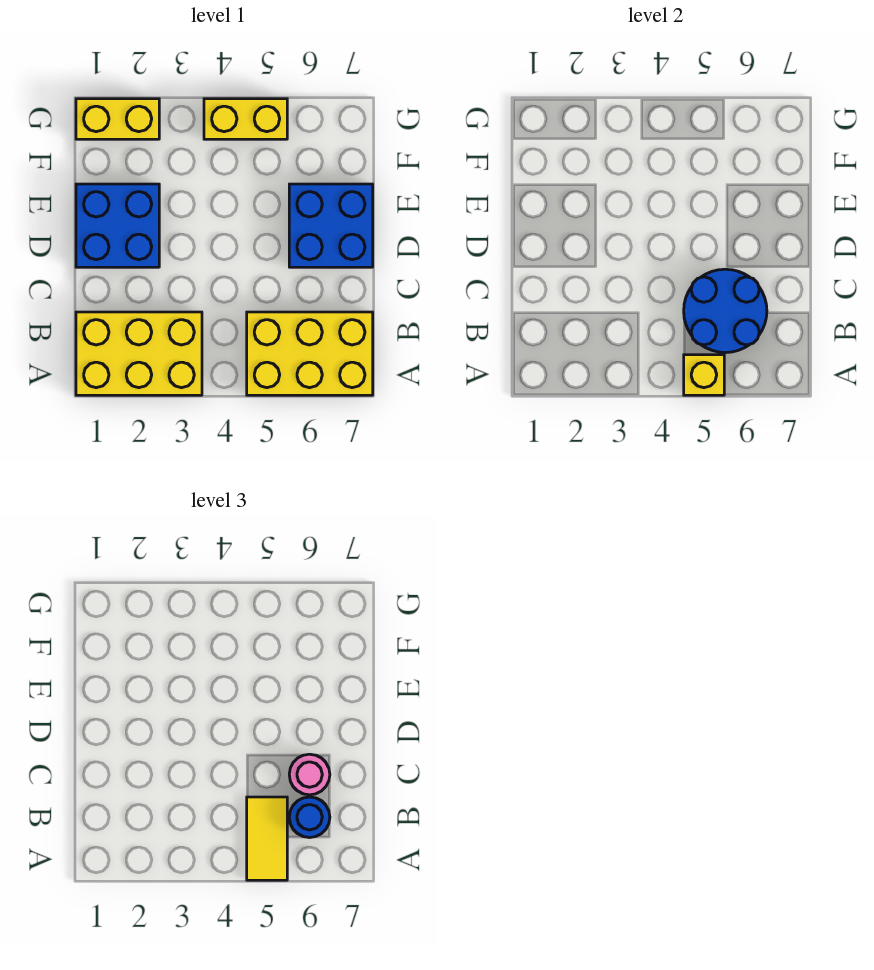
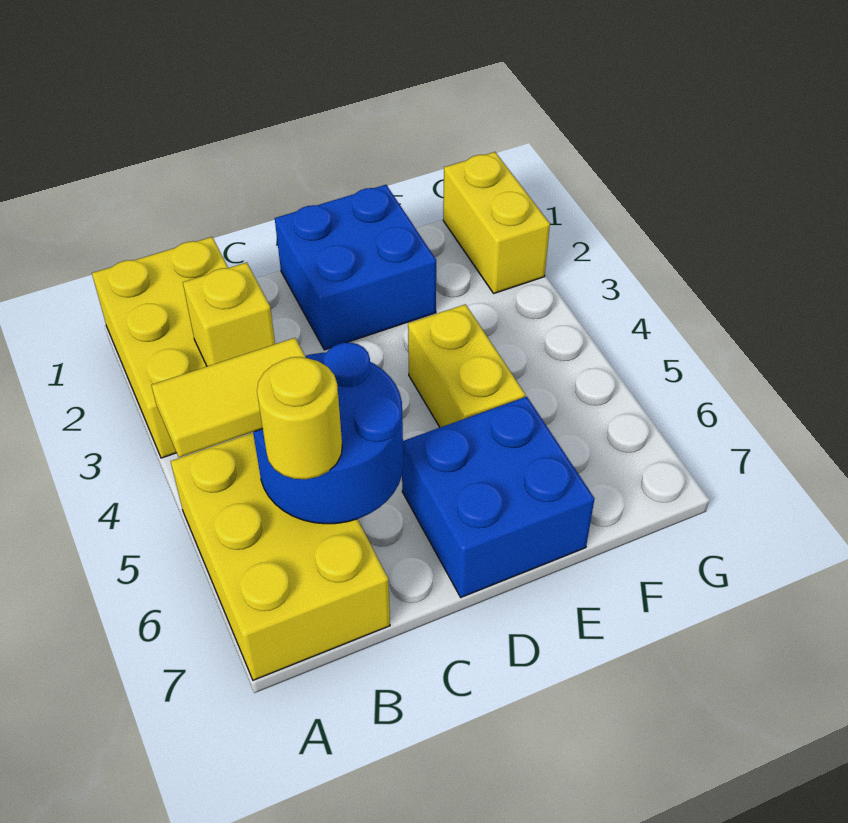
yellow brick A5 level 2 -> yellow brick B3 level 2
blue round brick B6 level 3 -> yellow round brick B6 level 3
pink round brick C6 level 3 -> none
yellow brick G4:G5 level 1 -> yellow brick E4:E5 level 1

